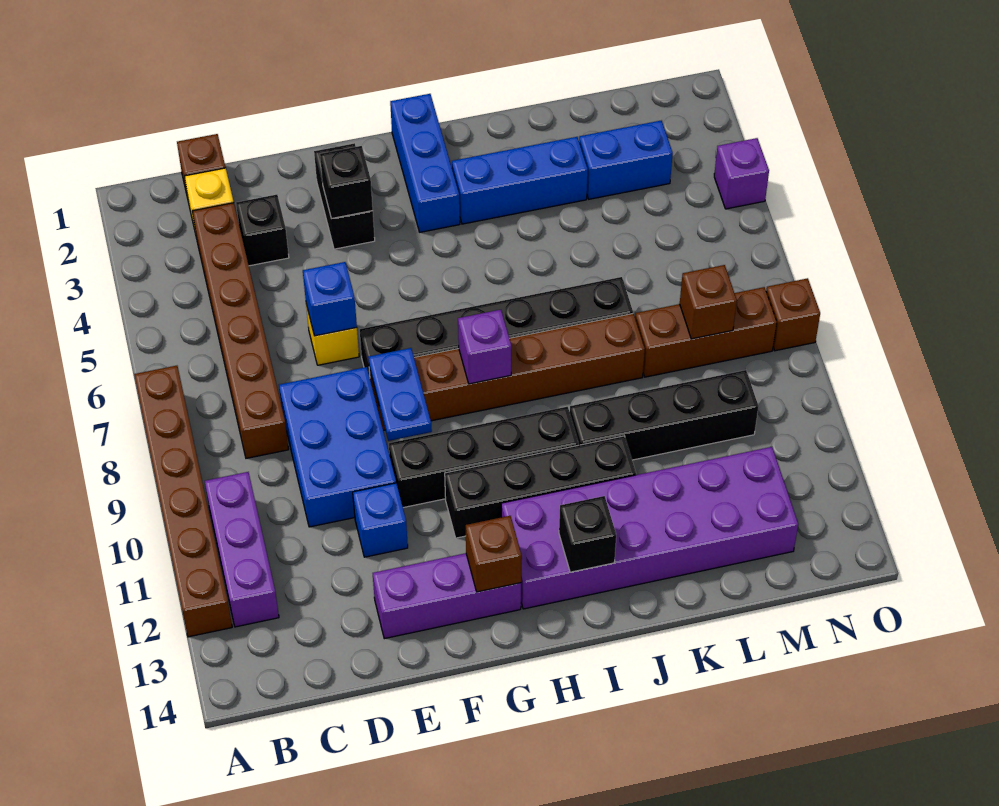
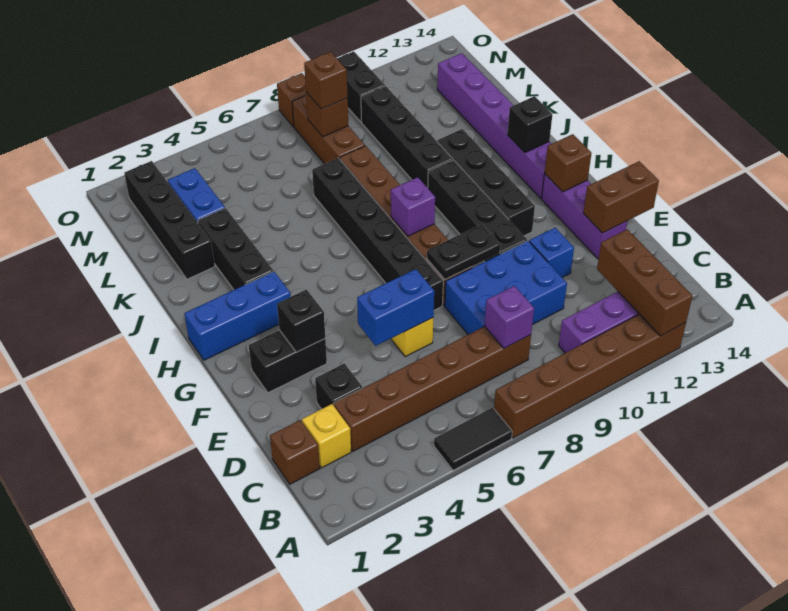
none -> black tile A5:A6 level 1
none -> brown brick A12:C12 level 2
blue brick E6 level 2 -> blue brick E5:E6 level 2
none -> brown brick E13:E14 level 2
blue plate F8:F9 level 2 -> black plate F8:F9 level 2
purple brick H12:M13 level 1 -> purple brick H13:M13 level 1
blue brick I3:K3 level 1 -> black brick I3:K3 level 1
none -> black brick K2:N2 level 1
none -> brown brick M8 level 3
none -> black brick N10:O10 level 1
purple brick O4 level 1 -> purple brick C8 level 2

